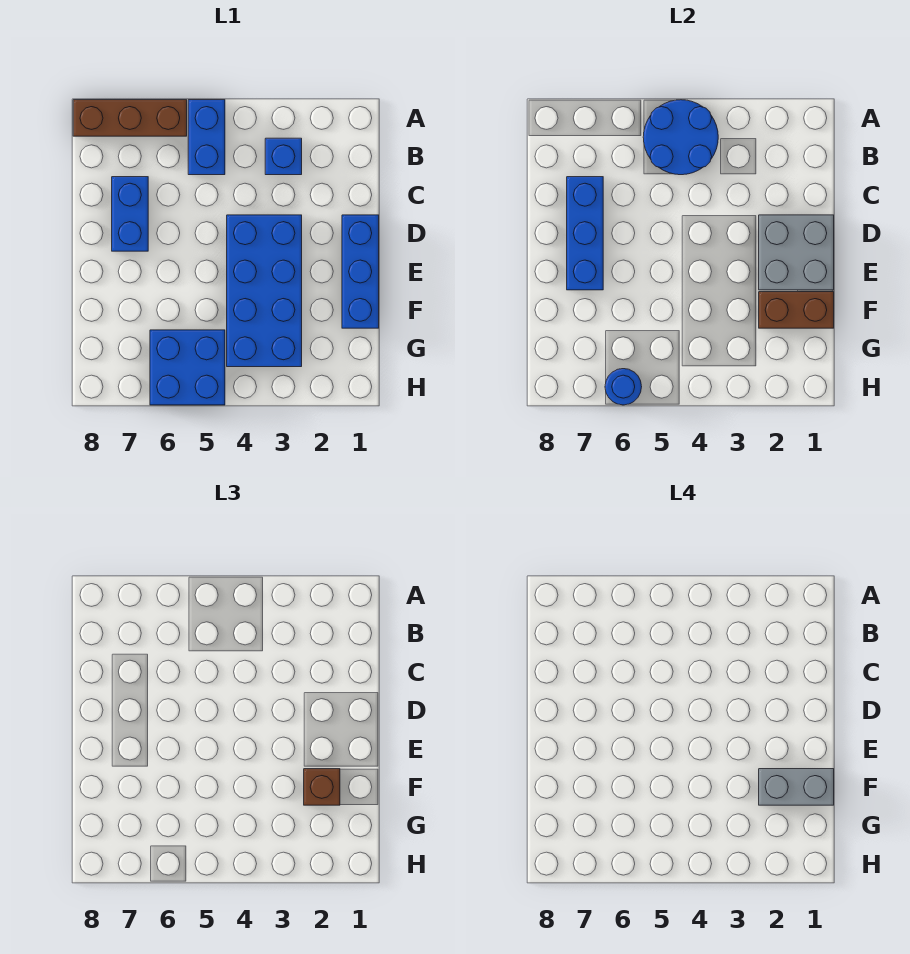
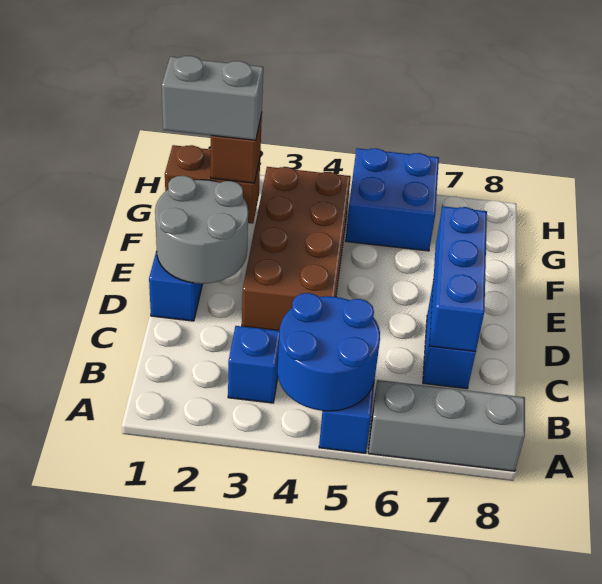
brown brick A6:A8 level 1 -> grey brick A6:A8 level 1
grey brick D1:E2 level 2 -> grey round brick D1:E2 level 2
blue brick D3:G4 level 1 -> brown brick D3:G4 level 1
blue round brick H6 level 2 -> none

